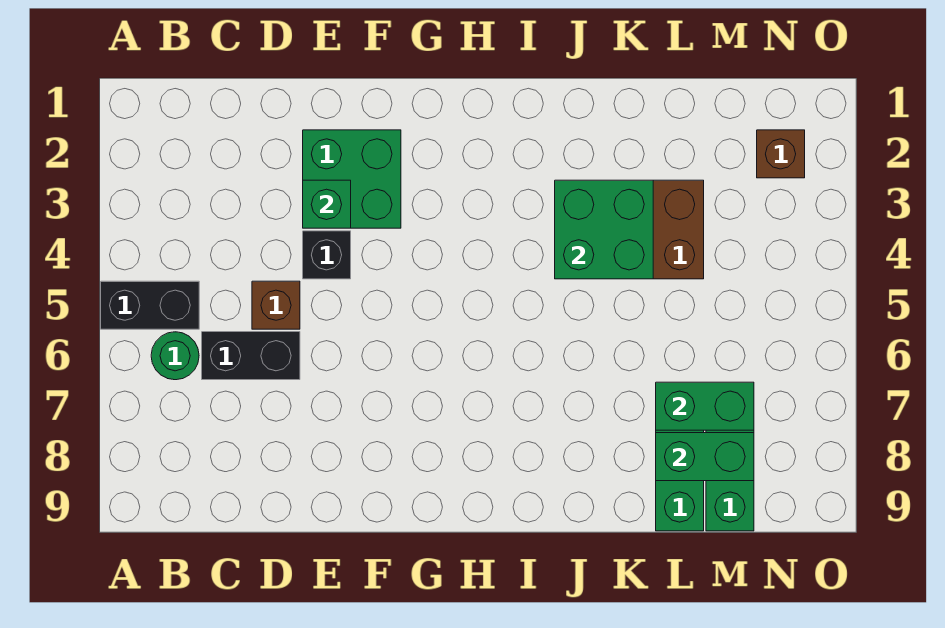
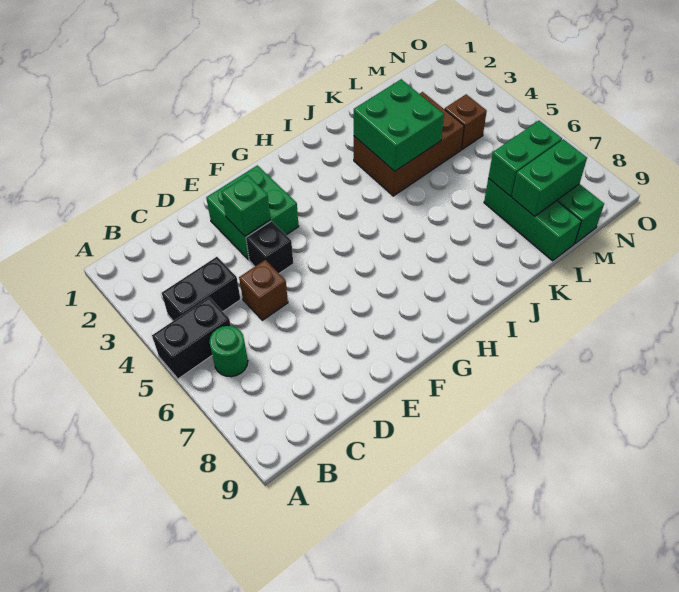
black brick C6:D6 level 1 -> black brick B4:C4 level 1
brown brick N2 level 1 -> brown brick M4 level 1

